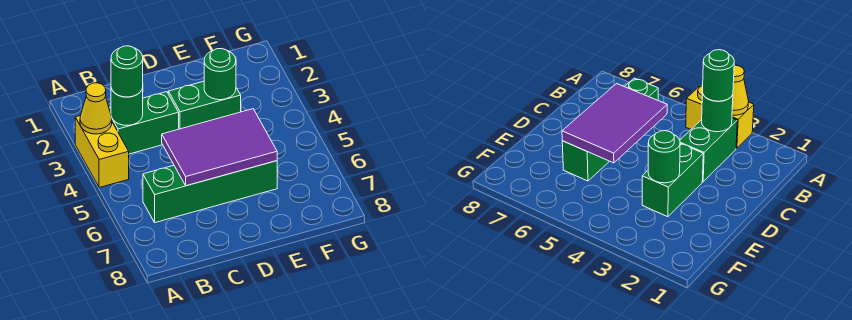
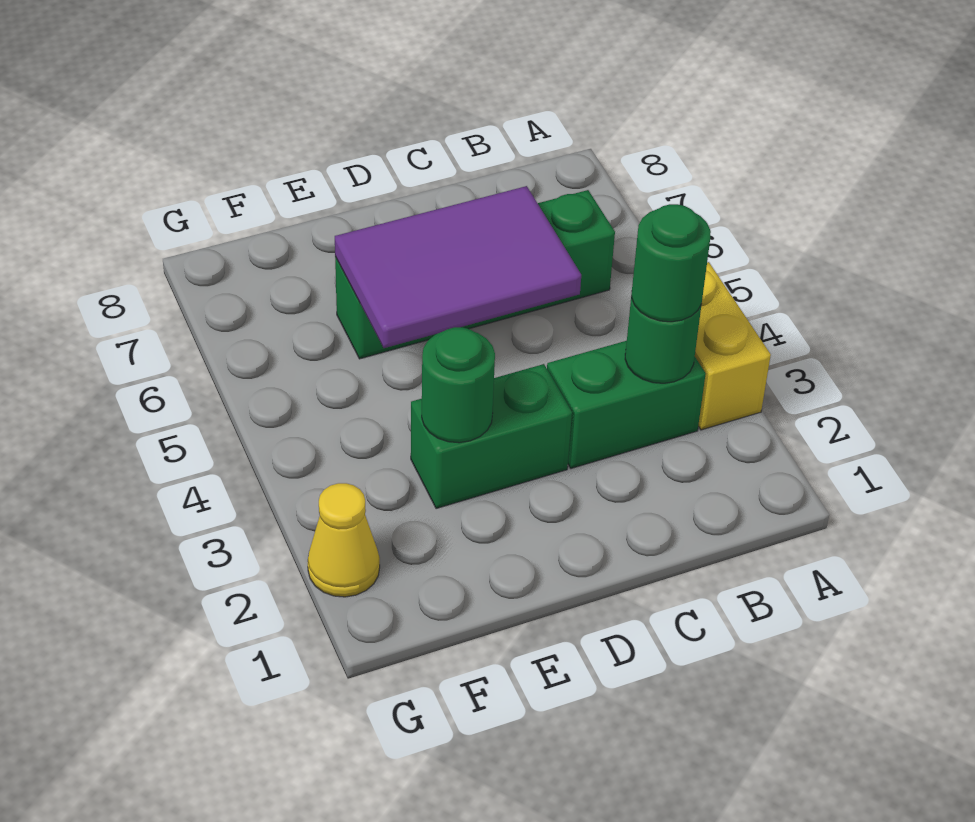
yellow cone A3 level 2 -> yellow cone G2 level 1

